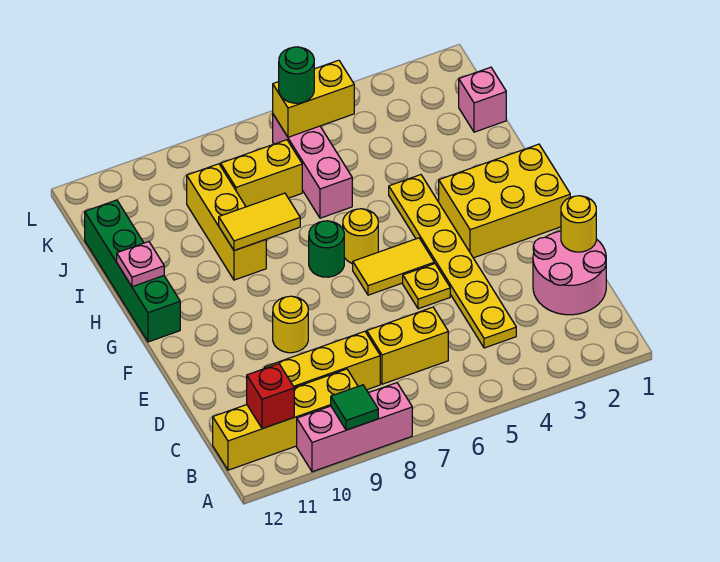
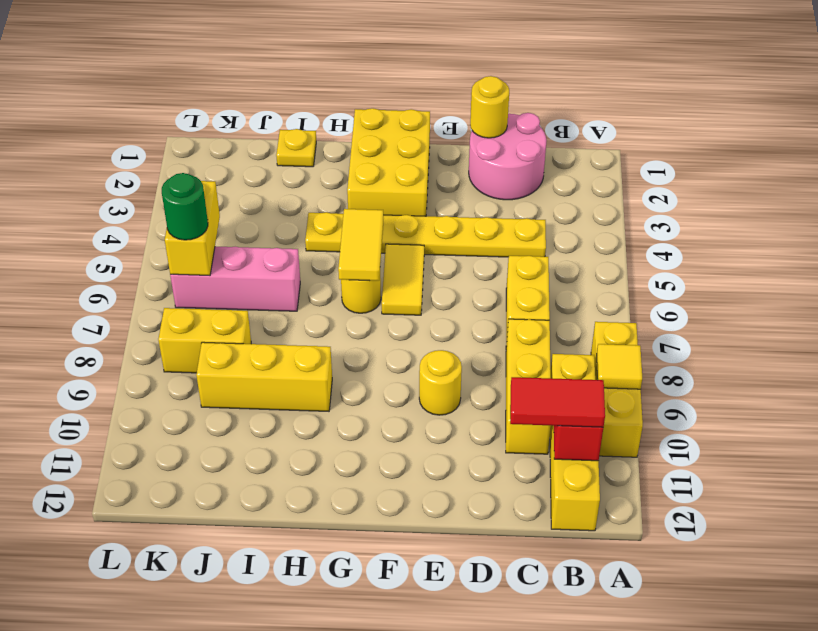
pink brick A8:A10 level 1 -> yellow brick A8:A10 level 1
green tile A9 level 2 -> yellow tile A9 level 2
none -> red tile B11:C11 level 3
yellow plate E5 level 1 -> yellow plate I1 level 1
green round brick G7 level 1 -> none
green brick G12:J12 level 1 -> none
yellow tile H8:H9 level 2 -> yellow tile G5:G6 level 2
pink plate H12 level 2 -> none
pink brick J1 level 1 -> none
yellow brick J7:J8 level 1 -> yellow brick J8:K8 level 1

